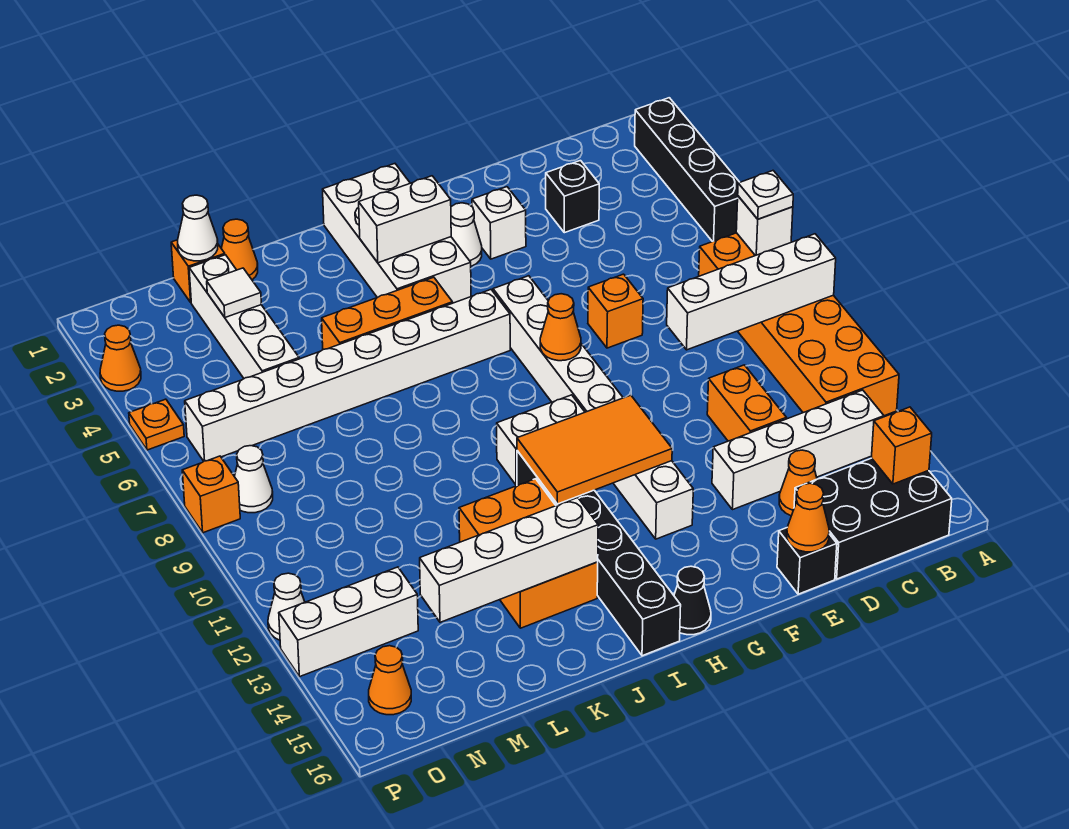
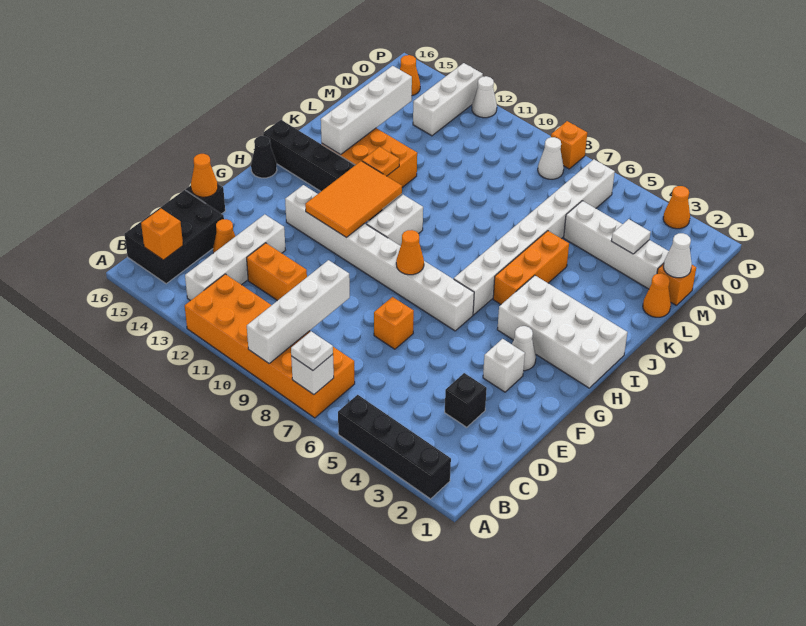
white brick H3:I3 level 2 -> none
orange plate P5 level 1 -> orange plate J12 level 2

